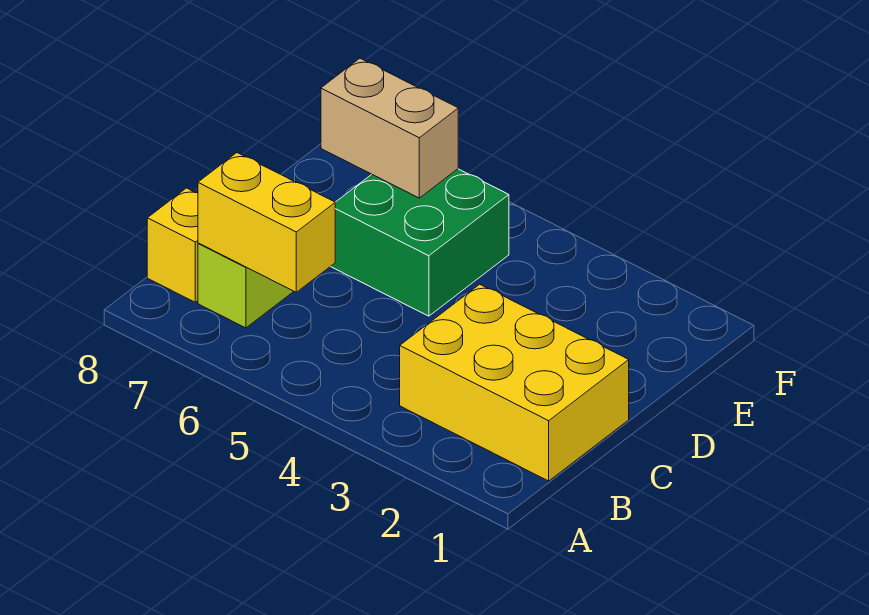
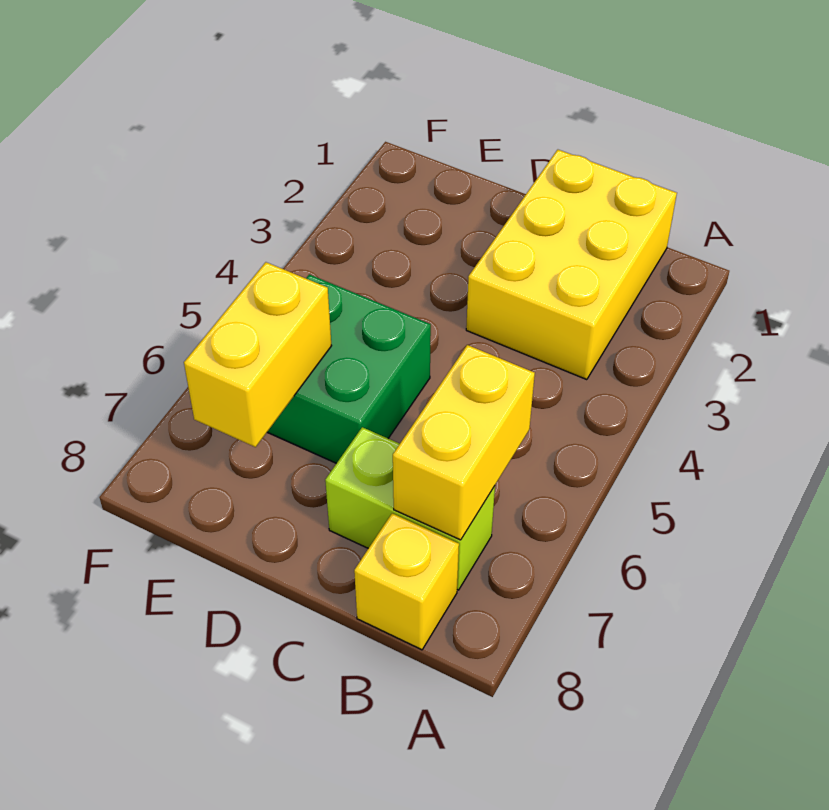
tan brick E6:E7 level 2 -> yellow brick E6:E7 level 2

